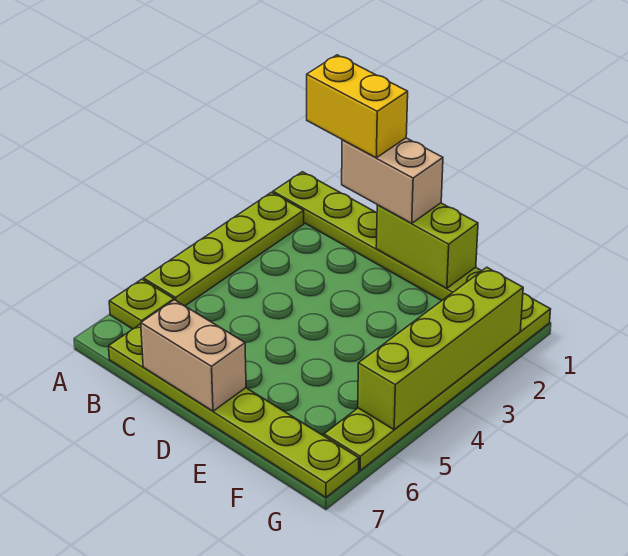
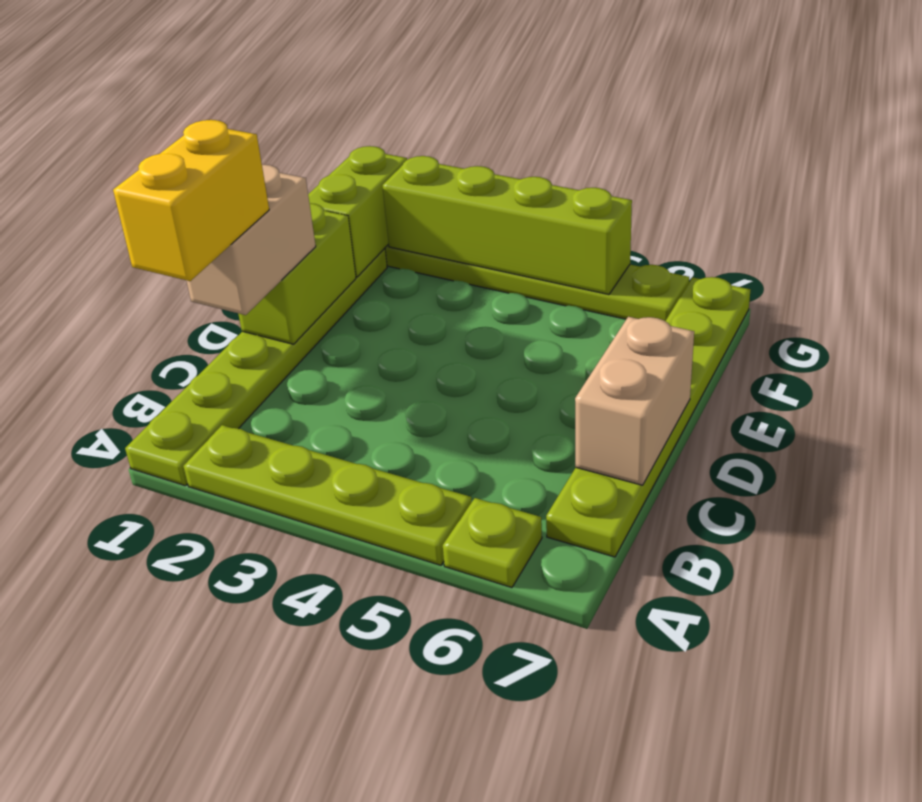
none -> lime brick F1:G1 level 2

